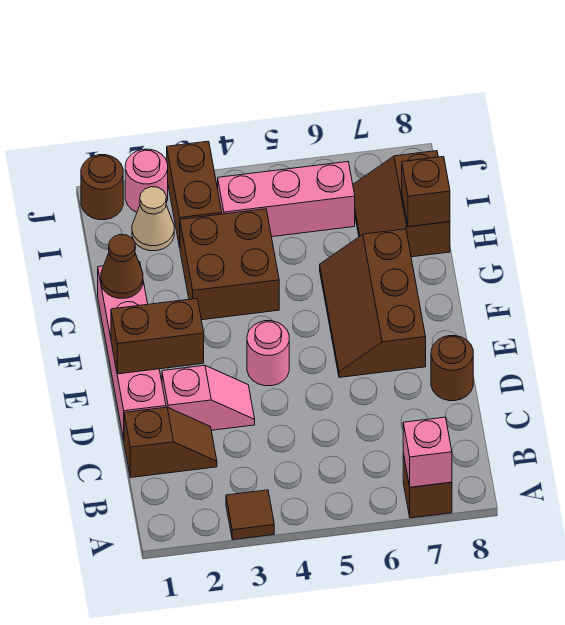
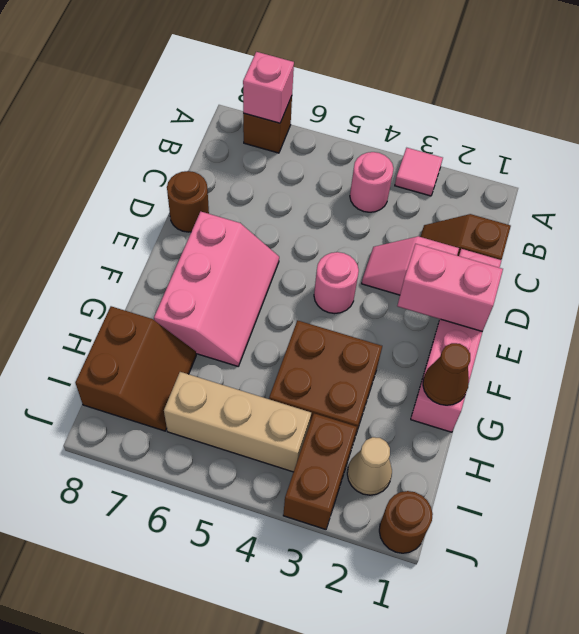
brown tile A3 level 1 -> pink tile A3 level 1
brown brick E1:E2 level 2 -> pink brick E1:E2 level 2
brown slope E6:G7 level 1 top 7 -> pink slope E6:G7 level 1 top 7
brown brick H8 level 2 -> none
pink brick I4:I6 level 1 -> tan brick I4:I6 level 1
pink round brick J2 level 1 -> pink round brick B4 level 1

